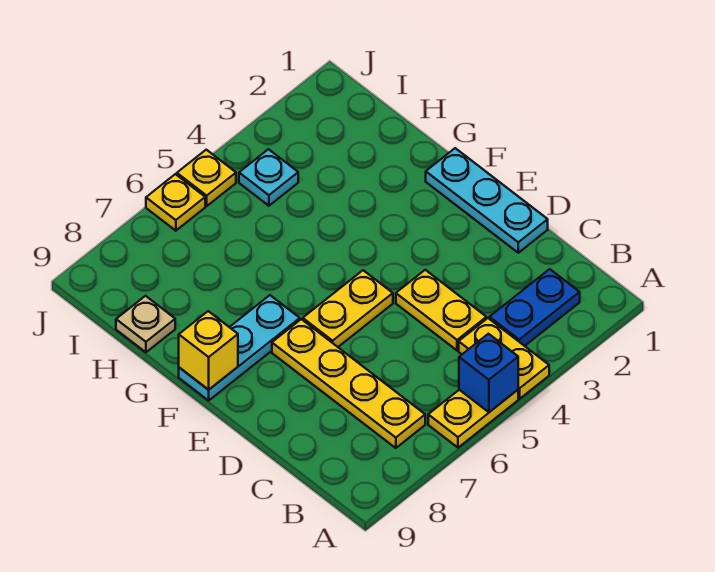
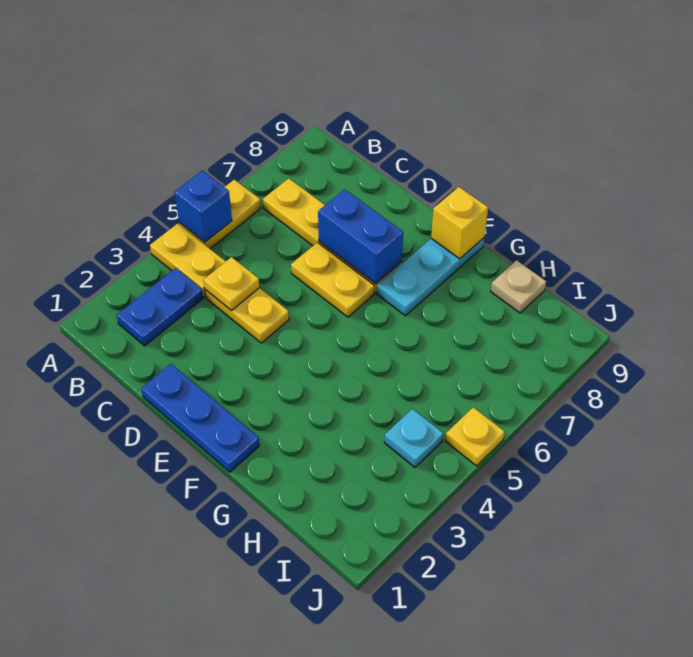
cyan plate D1:F1 level 1 -> blue plate D1:F1 level 1
none -> blue brick D7:E7 level 2
yellow plate E5:E6 level 1 -> yellow plate D6:E6 level 1
yellow plate J6 level 1 -> yellow plate C4 level 2

